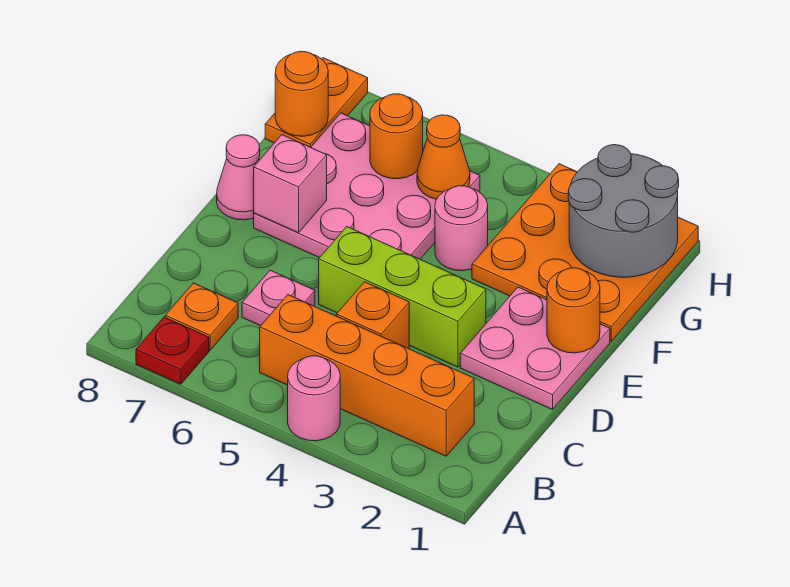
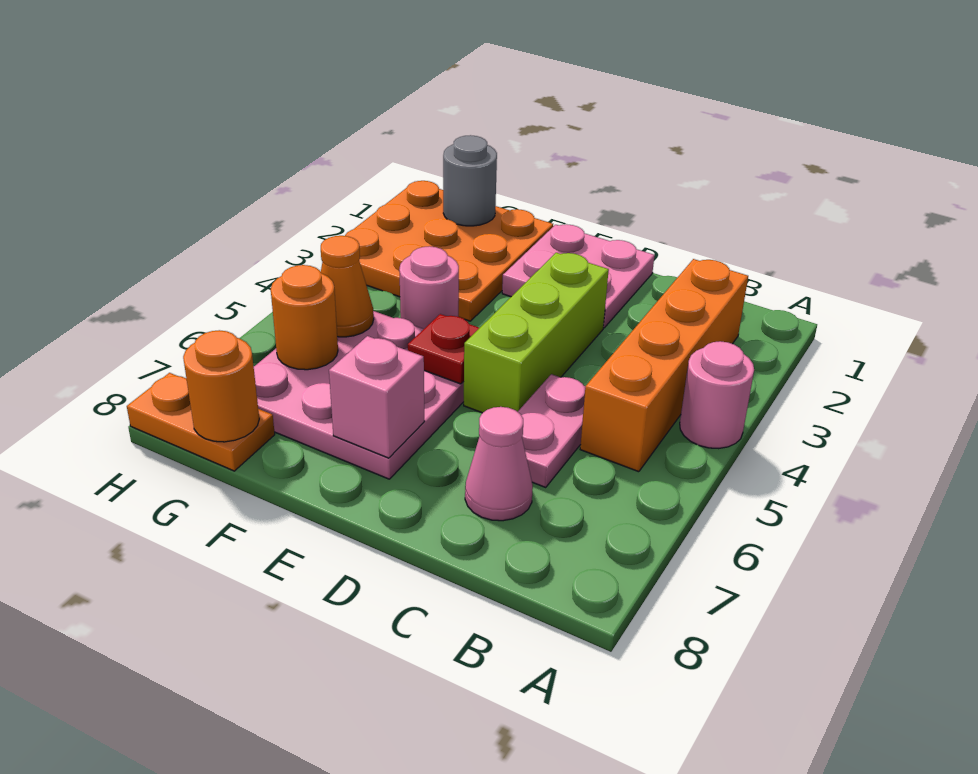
red plate A7 level 1 -> red plate E5 level 2
orange plate B7 level 1 -> none
orange brick C4 level 1 -> none
pink plate C6 level 1 -> pink plate C5:C6 level 1
orange round brick E1 level 2 -> none
pink cone E8 level 1 -> pink cone C7 level 1
grey round brick G1:H2 level 2 -> grey round brick G1 level 2

